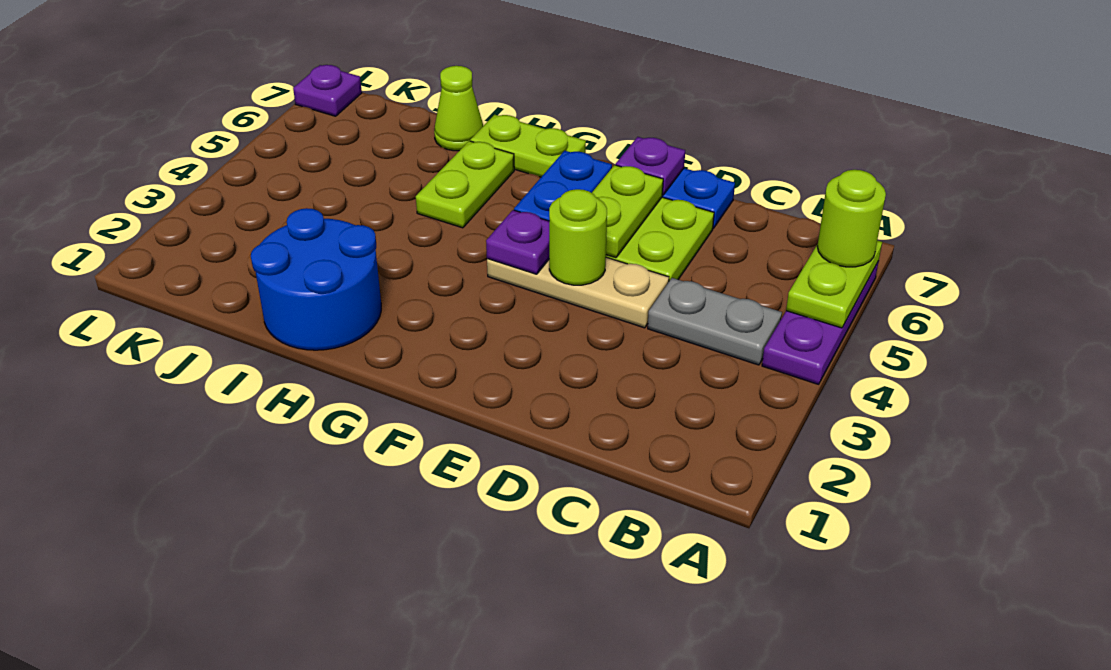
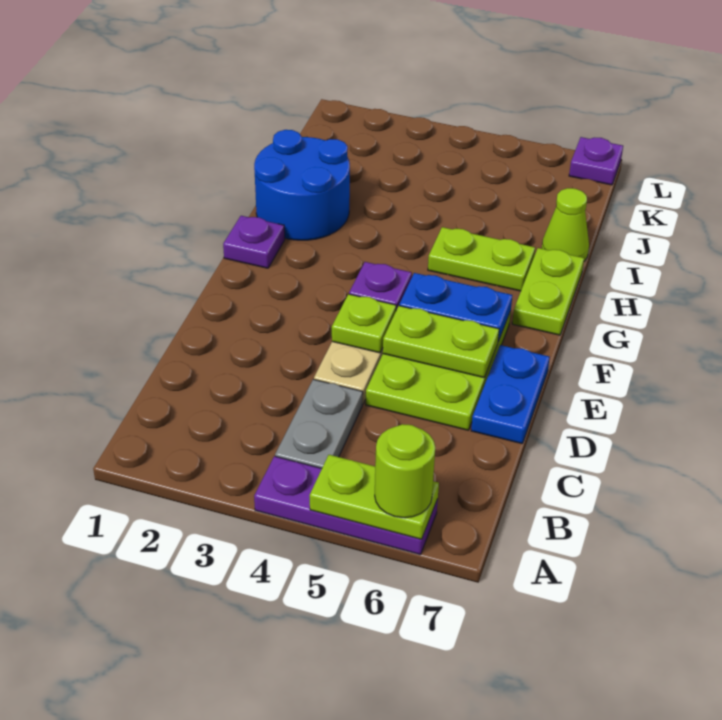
lime round brick E4 level 2 -> lime plate E4 level 2
purple plate E7 level 2 -> purple plate G1 level 1

